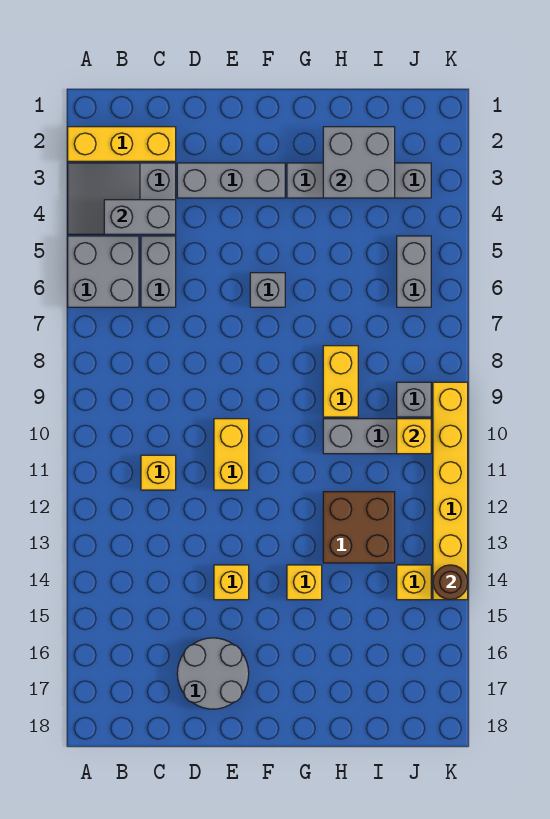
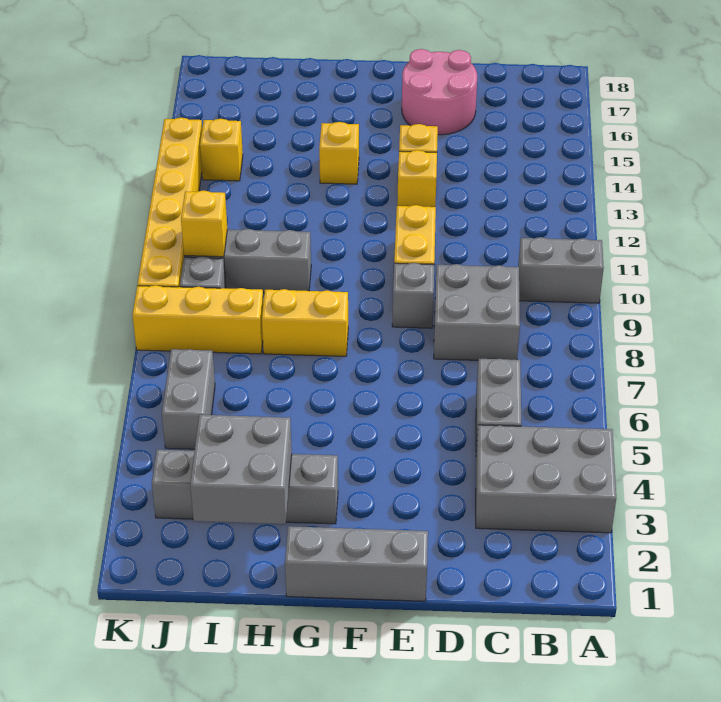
yellow brick A2:C2 level 1 -> yellow brick I8:K8 level 1
grey slope A3:C4 level 1 top C -> grey brick A3:C4 level 1
grey brick A5:B6 level 1 -> grey brick C8:D9 level 1
grey brick B4:C4 level 2 -> grey brick A10:B10 level 1
yellow brick C11 level 1 -> yellow brick E13 level 1
grey brick D3:F3 level 1 -> grey brick E1:G1 level 1
grey round brick D16:E17 level 1 -> pink round brick D16:E17 level 1
grey brick F6 level 1 -> grey brick E9 level 1
yellow brick H8:H9 level 1 -> yellow brick G8:H8 level 1
brown brick H12:I13 level 1 -> none
brown round brick K14 level 2 -> none

